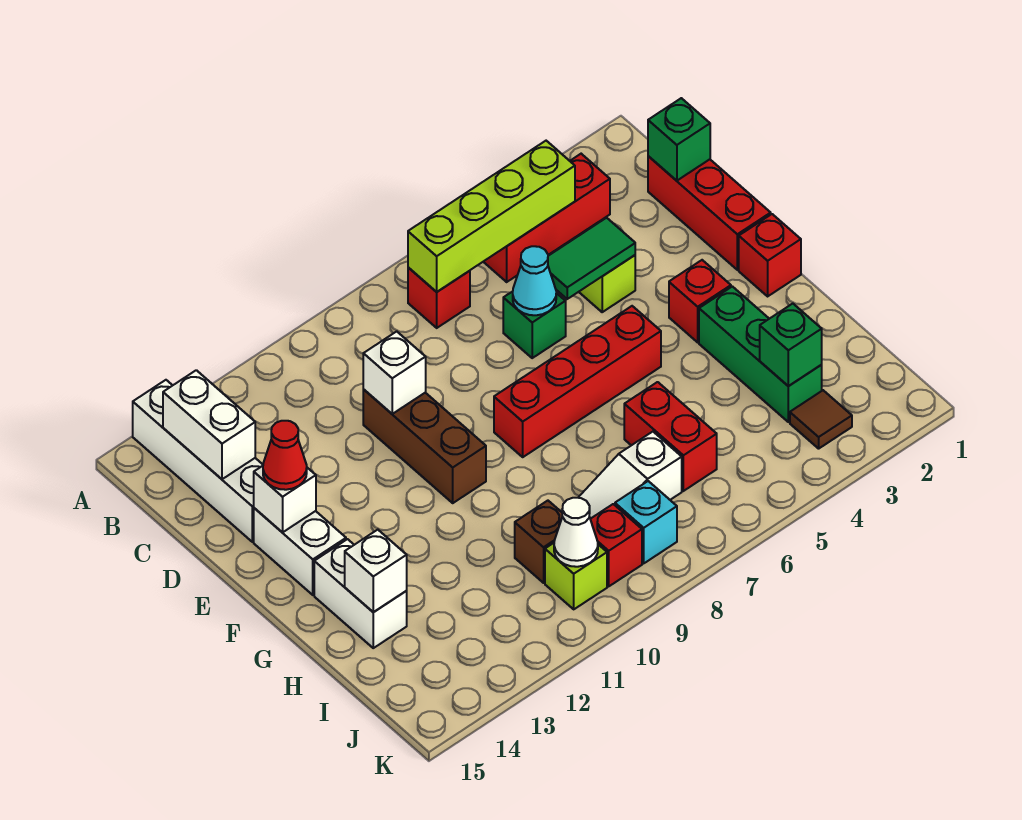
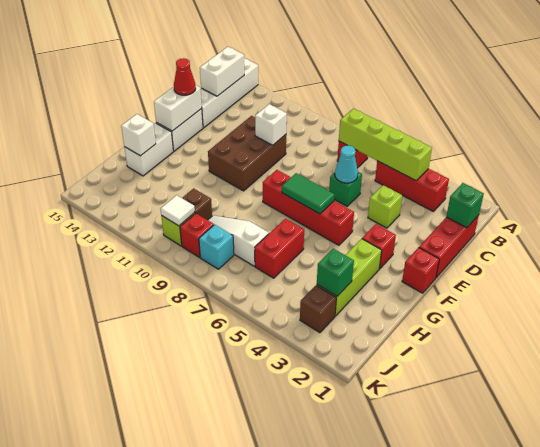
green tile D4:D5 level 2 -> green tile F6:F7 level 2
brown brick D10:F10 level 1 -> brown brick D10:F11 level 1
white brick E14 level 2 -> white brick E14:F14 level 2
green brick G3:I3 level 1 -> lime brick G3:I3 level 1
brown tile J3 level 1 -> brown brick J3 level 1
white cone J10 level 2 -> white tile J10 level 2

